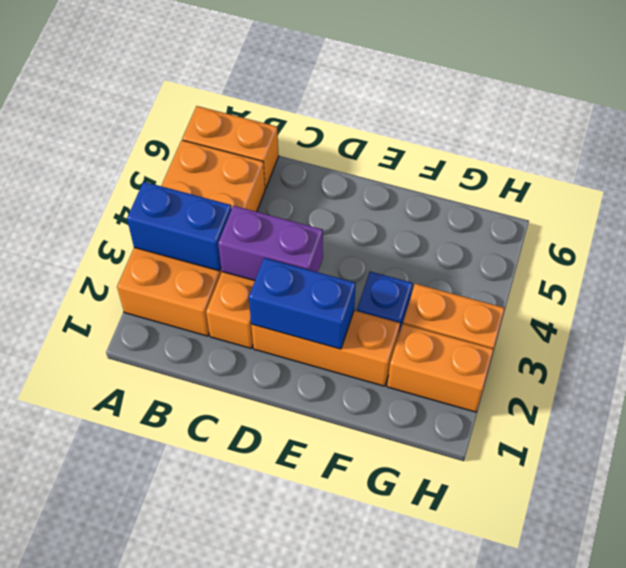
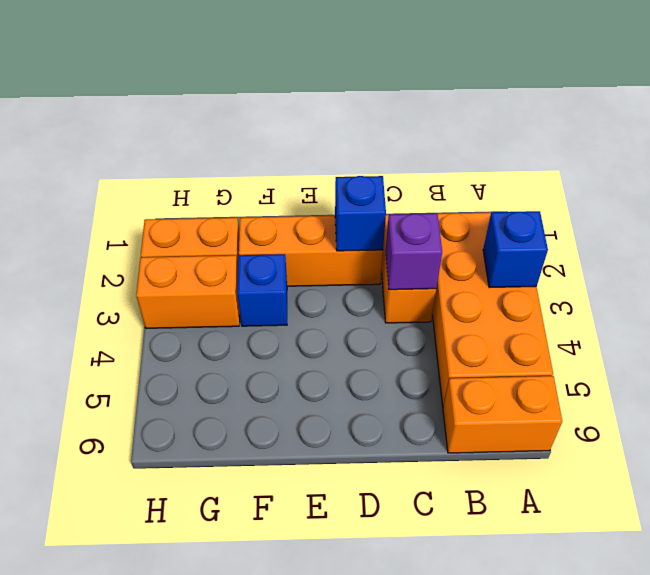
blue brick A3:B3 level 2 -> blue brick A3 level 2
purple brick C3:D3 level 2 -> purple brick C3 level 2
blue brick D2:E2 level 2 -> blue brick D2 level 2

